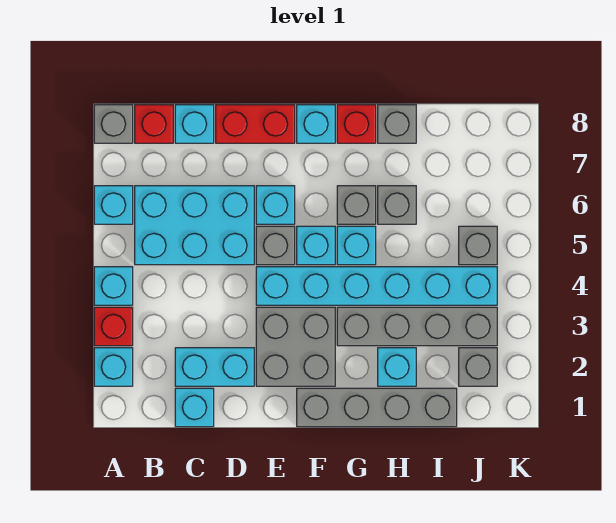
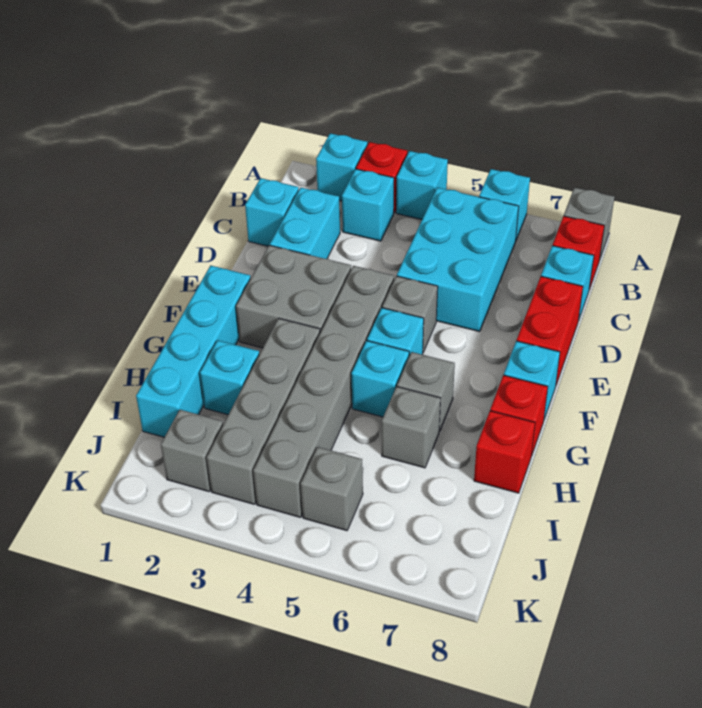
cyan brick E4:J4 level 1 -> grey brick E4:J4 level 1
cyan brick E6 level 1 -> cyan brick B3 level 1
grey brick F1:I1 level 1 -> cyan brick F1:I1 level 1
grey brick H8 level 1 -> red brick H8 level 1

